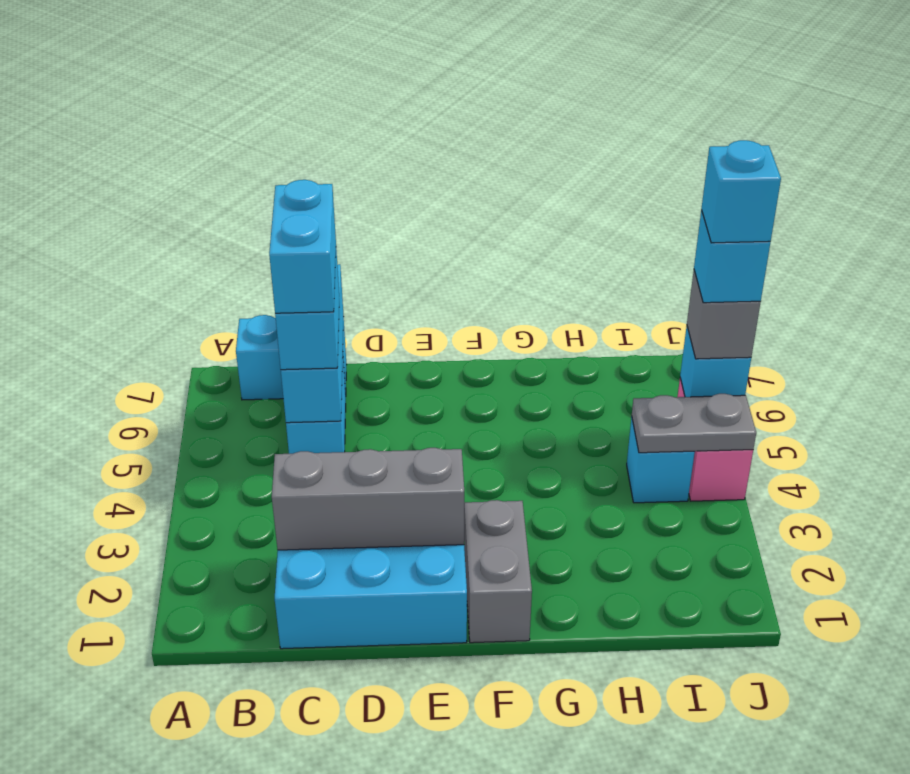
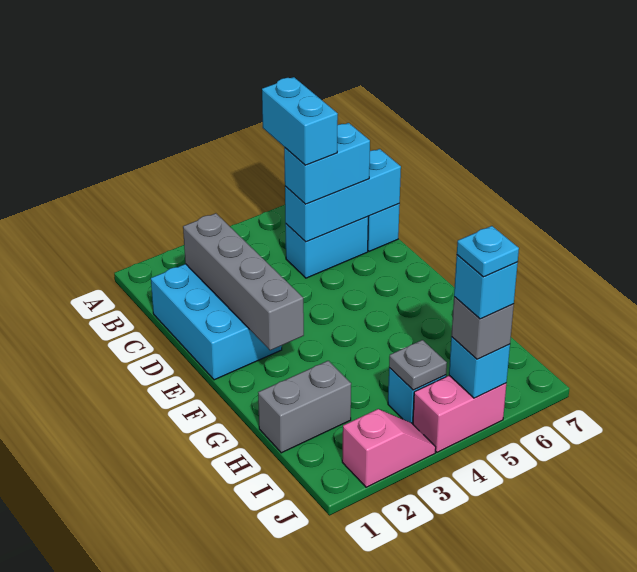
grey brick C2:E2 level 2 -> grey brick C2:F2 level 2
cyan brick C5:C6 level 4 -> cyan brick B5:C5 level 4
grey brick F1:F2 level 1 -> grey brick H1:H2 level 1
grey plate I4:J4 level 2 -> grey plate I4 level 2
none -> pink slope J2:J3 level 1 top 2
cyan brick J5 level 5 -> cyan plate J5 level 5

